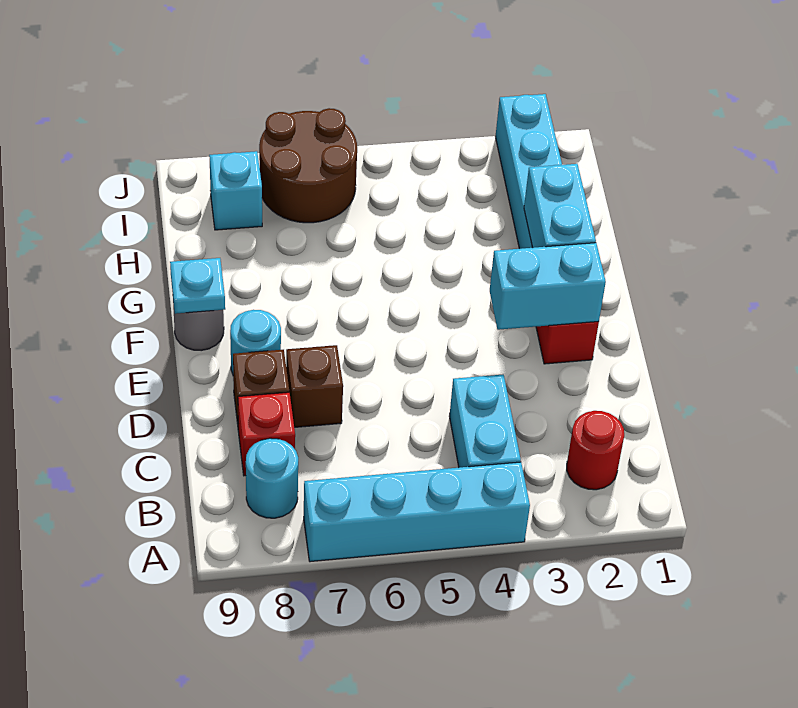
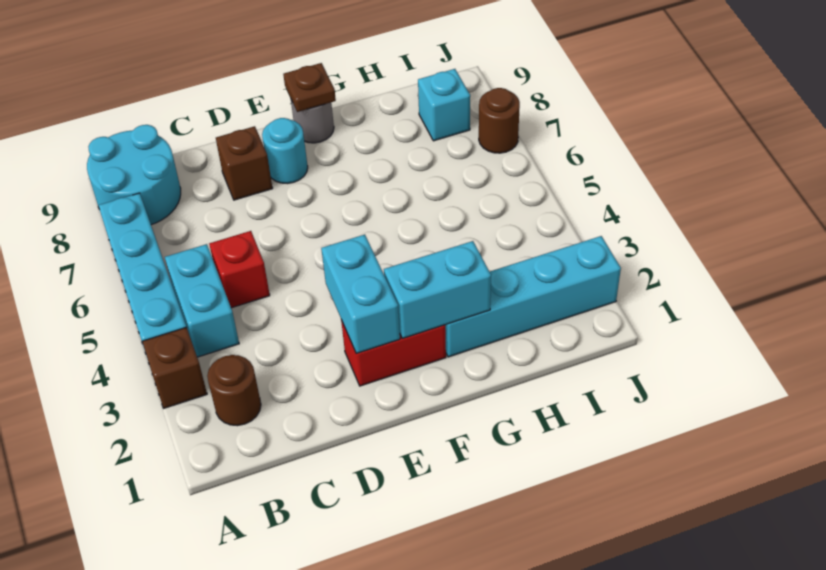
red round brick B2 level 1 -> brown round brick B2 level 1
cyan brick B4:C4 level 1 -> cyan brick B4:B5 level 1
cyan round brick B8 level 1 -> cyan round brick A8:B9 level 1
red brick C8 level 1 -> red brick C5 level 1
brown brick D7 level 1 -> brown brick A3 level 1
cyan plate F9 level 2 -> brown plate F9 level 2
brown round brick I6:J7 level 1 -> brown round brick J7 level 1

